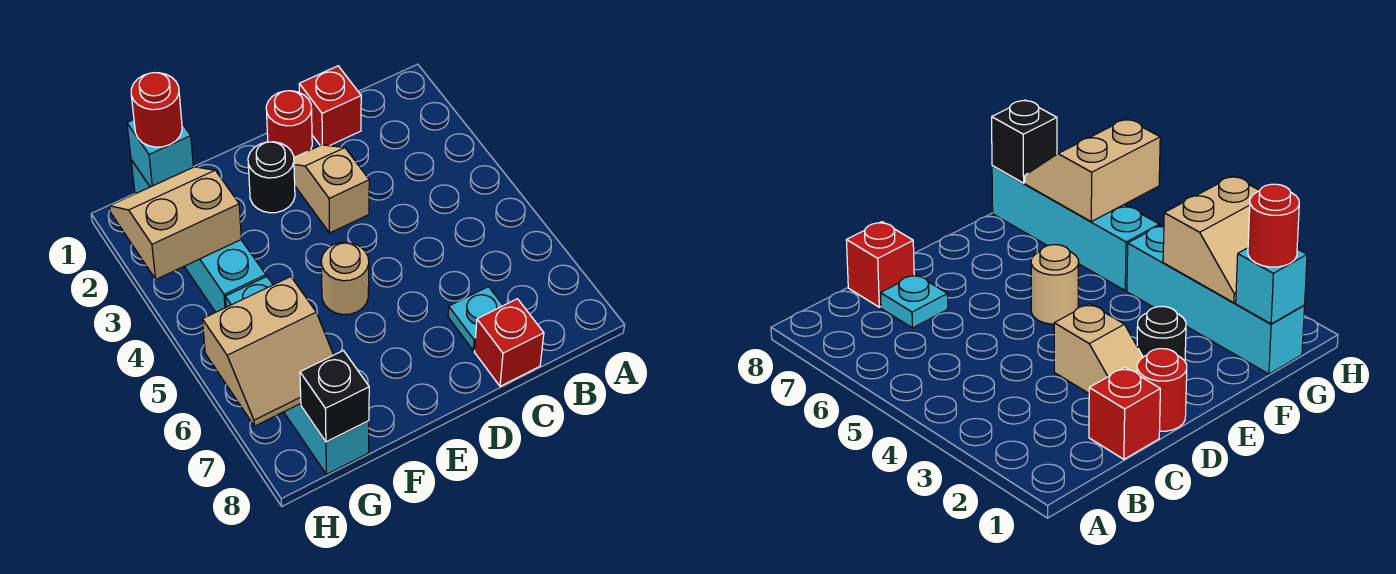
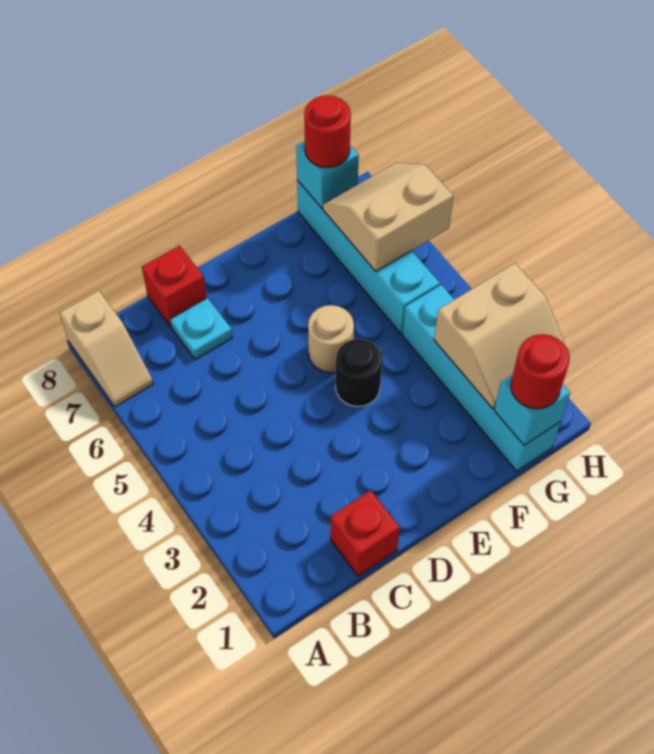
red round brick D1 level 1 -> red round brick G8 level 3
tan slope D2:D3 level 1 top 3 -> tan slope A7:A8 level 1 top 8
black round brick E2 level 1 -> black round brick E4 level 1
black brick G8 level 2 -> cyan brick G8 level 2

